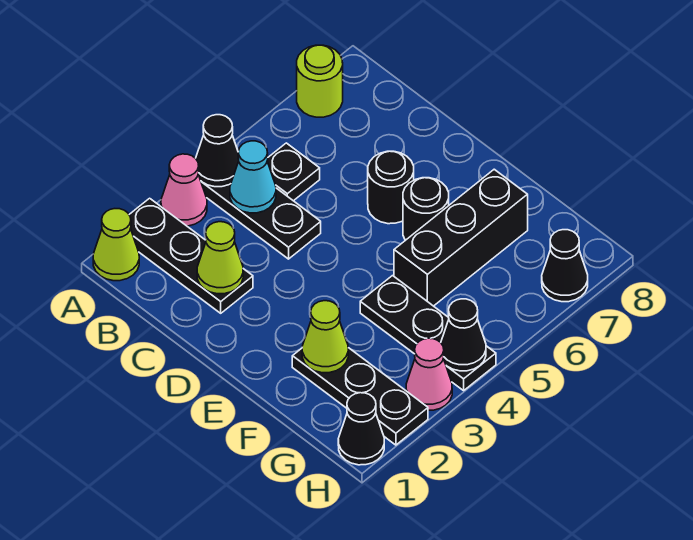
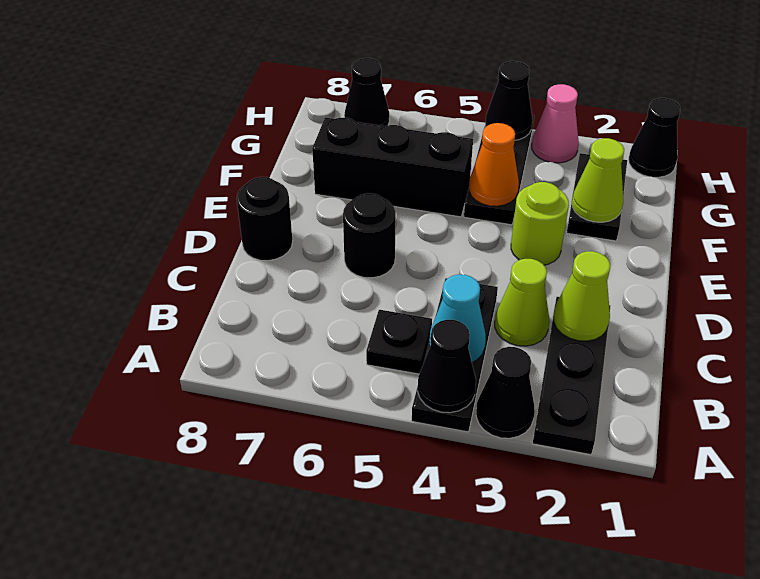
lime cone A1 level 1 -> lime cone C3 level 1
pink cone A3 level 1 -> black cone A3 level 1
lime round brick A7 level 1 -> lime round brick E3 level 1
black round brick E6 level 1 -> black round brick D8 level 1
black plate F2:H2 level 1 -> black plate F2:G2 level 1
none -> orange cone F4 level 2

